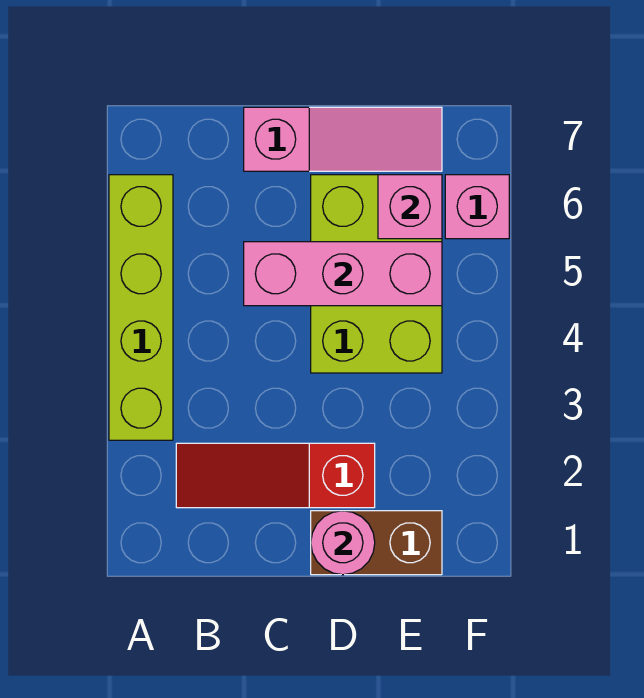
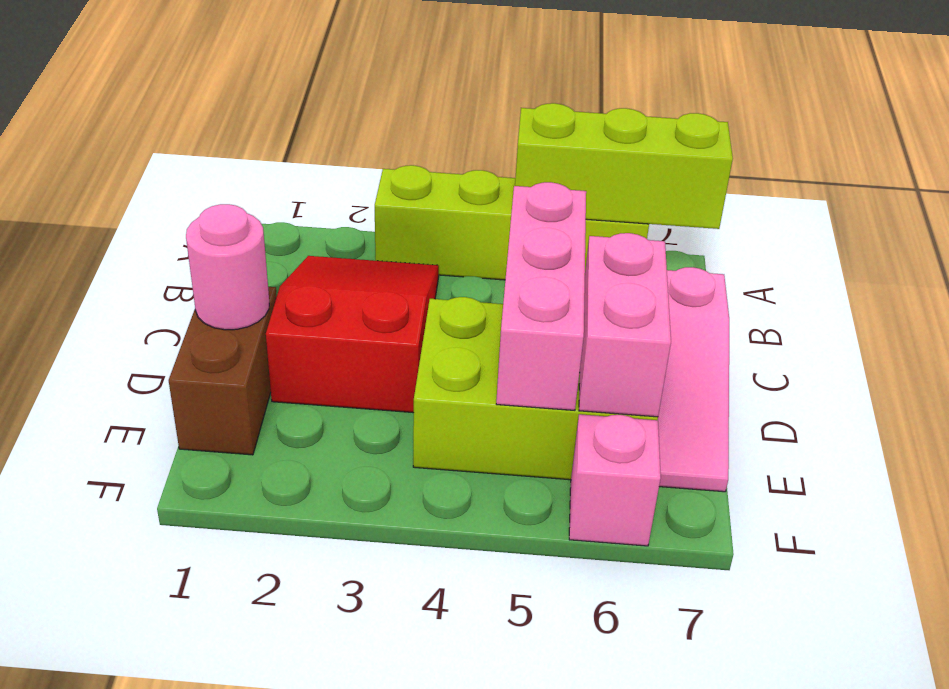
none -> lime brick A5:A7 level 2
red slope B2:D2 level 1 top D -> red slope B2:D3 level 1 top D
pink brick E6 level 2 -> pink brick D6:E6 level 2

